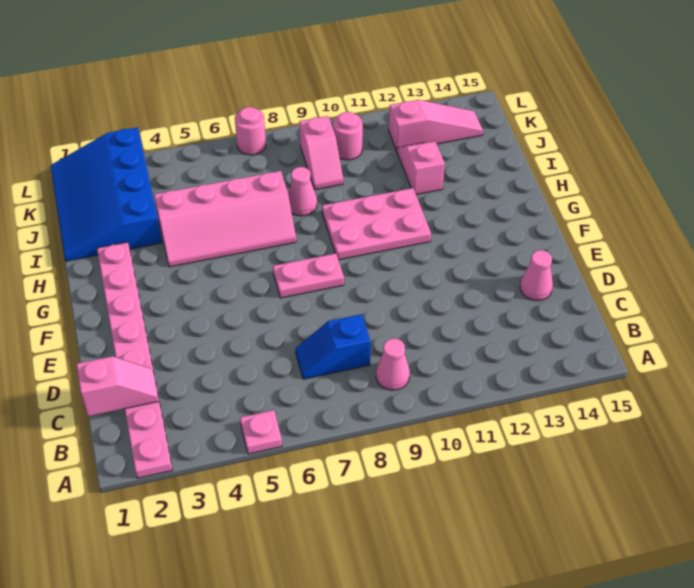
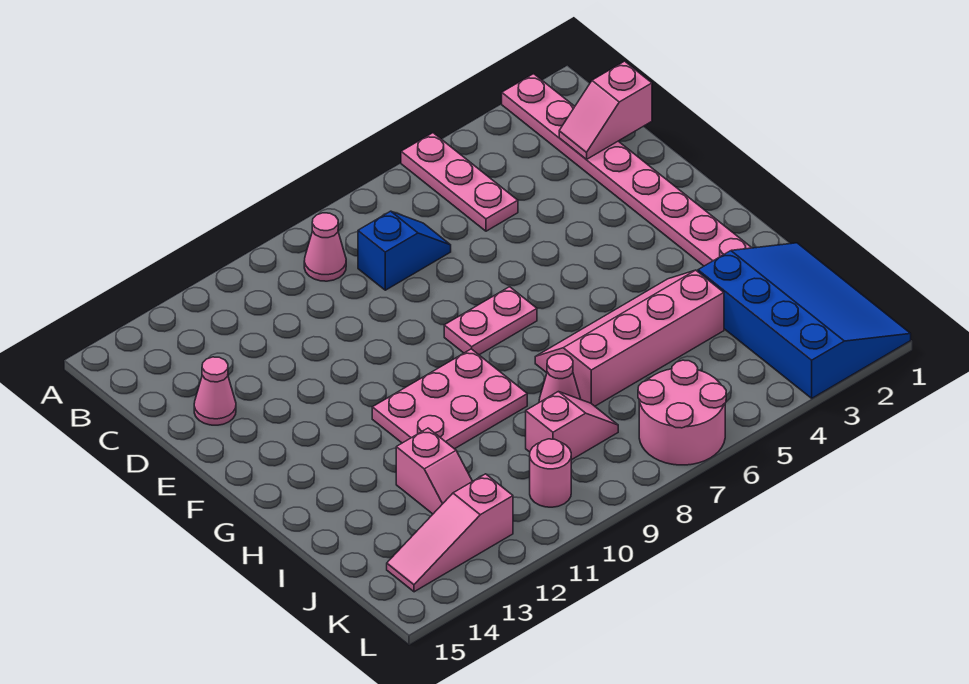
pink plate A5 level 1 -> pink plate A5:C5 level 1
pink slope J9:K9 level 1 top K -> pink slope J8:J9 level 1 top 9
pink round brick L7 level 1 -> pink round brick K6:L7 level 1

